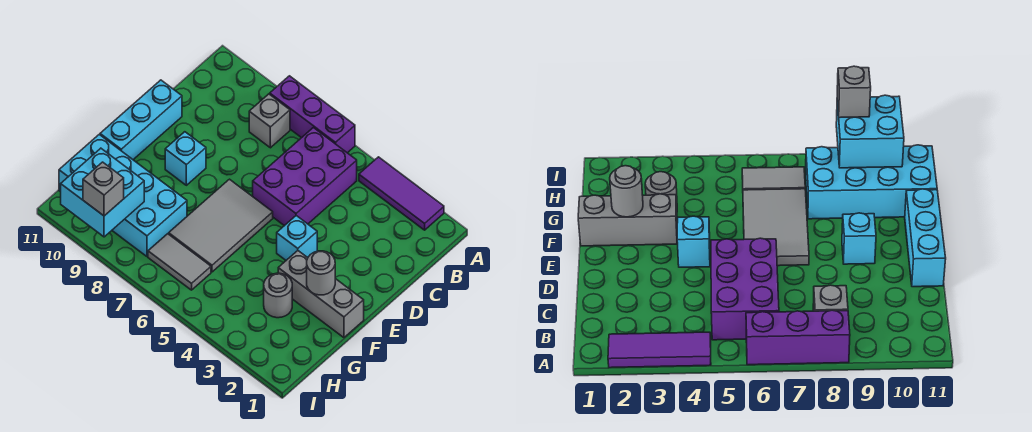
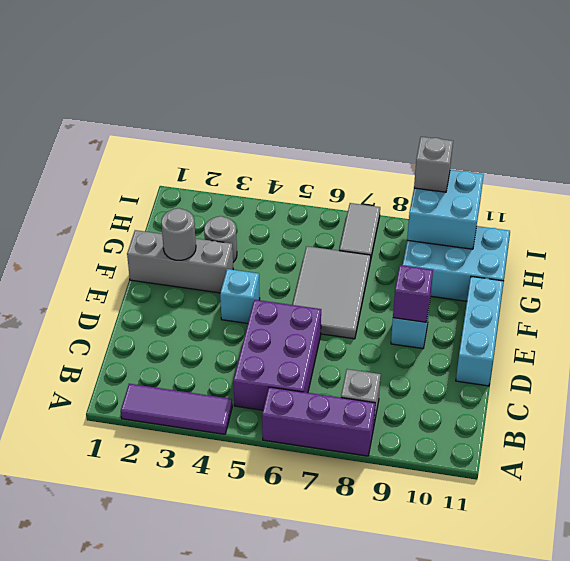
none -> purple brick E9 level 2
cyan brick G8:H11 level 1 -> cyan brick G9:H11 level 1
grey tile H6:H7 level 1 -> grey tile H7:I7 level 1

